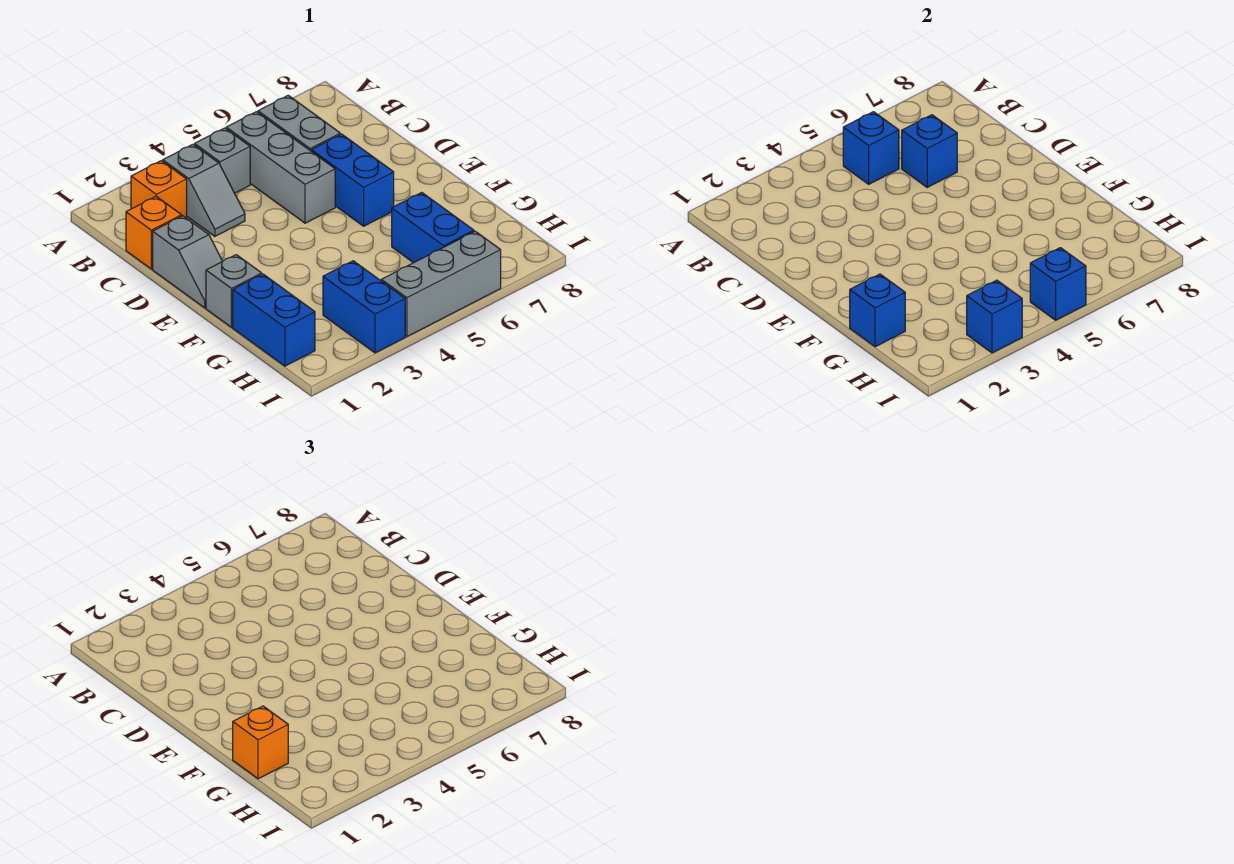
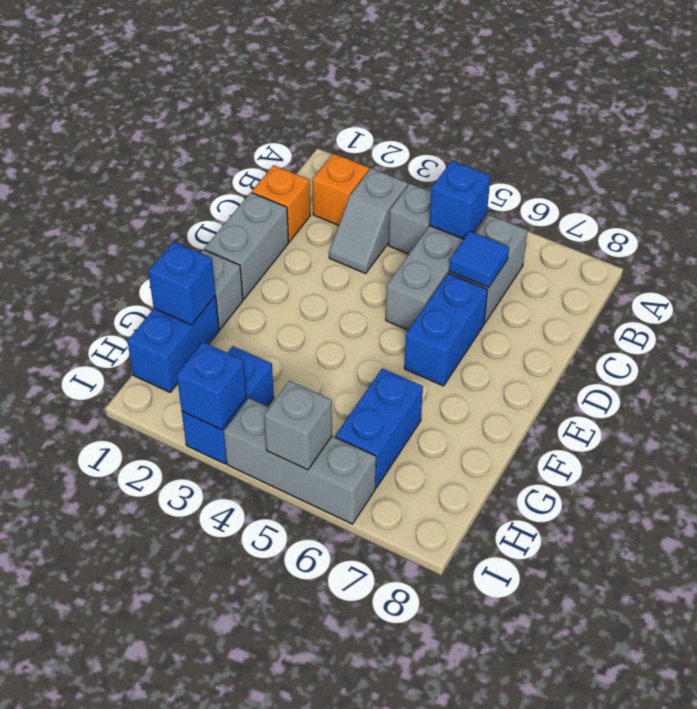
blue brick C6 level 2 -> blue tile C6 level 2
grey slope D1:E1 level 1 top D -> grey brick D1:E1 level 1
orange brick G1 level 3 -> none
blue brick I5 level 2 -> grey brick I5 level 2

